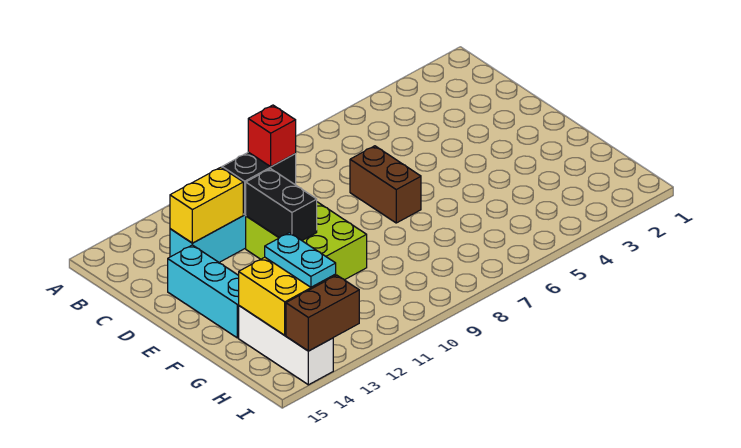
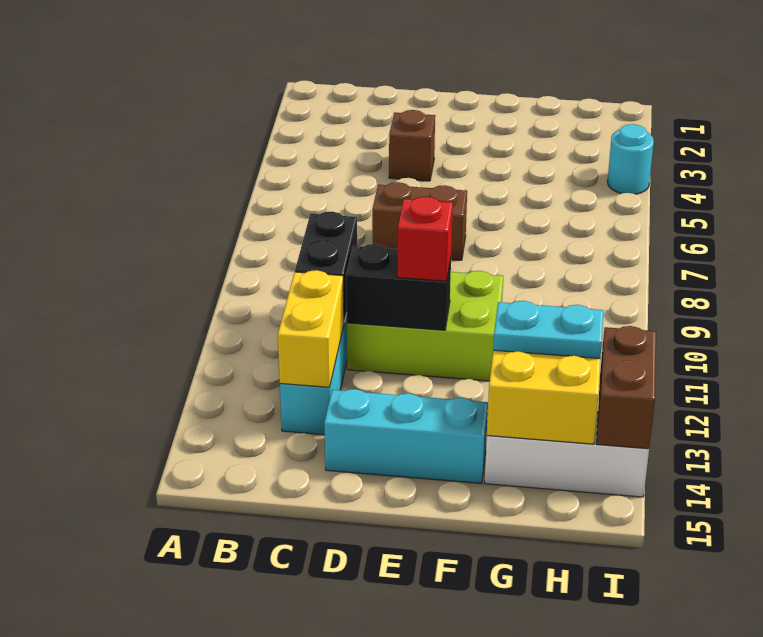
red brick C10 level 3 -> red brick E11 level 3
none -> brown brick D4 level 1
none -> cyan round brick I4 level 1

